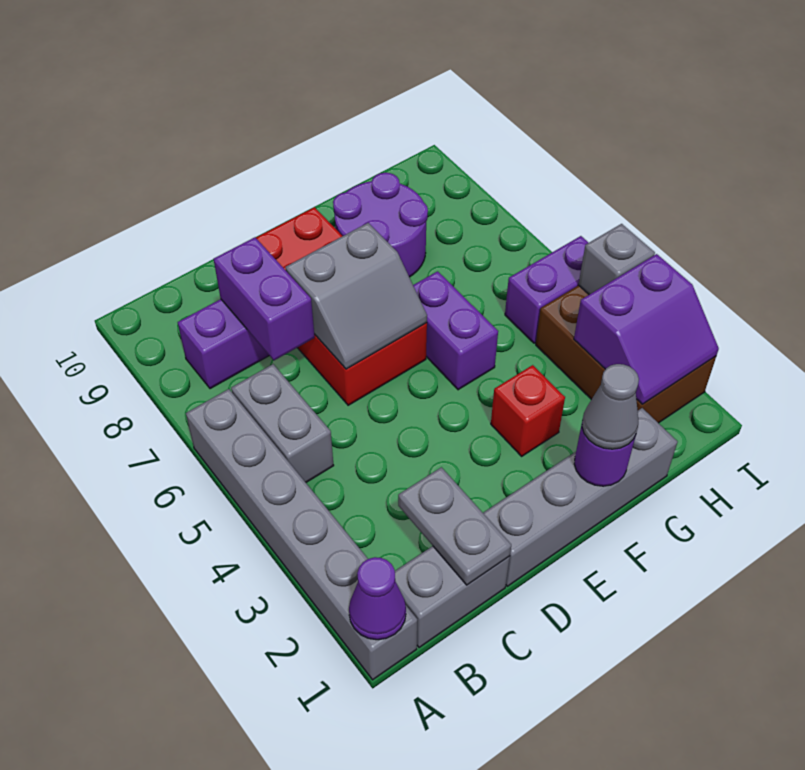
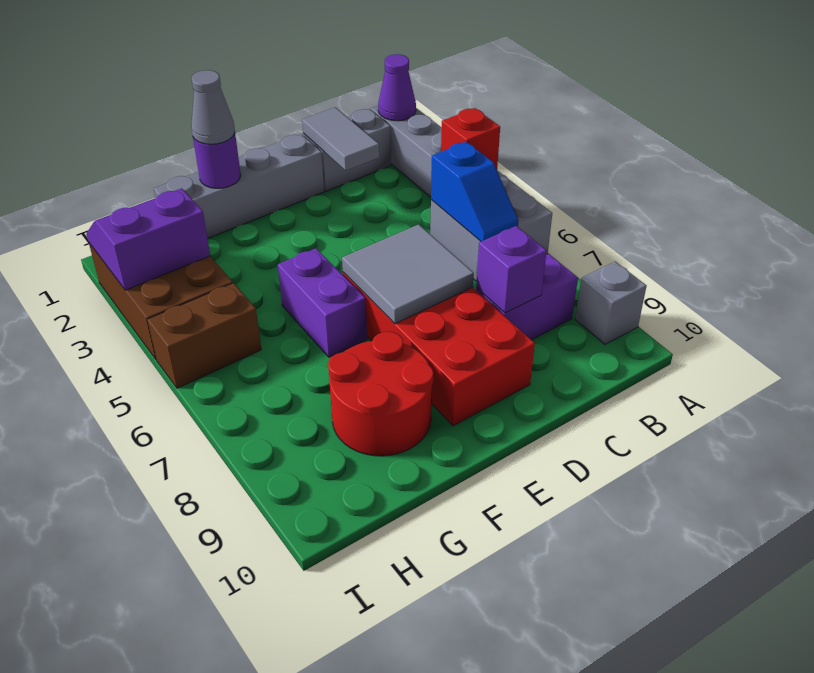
none -> blue slope B5:B6 level 2 top 5
grey plate C1:C2 level 2 -> grey tile C1:C2 level 2
purple brick C7:C8 level 2 -> purple brick C8 level 2
grey slope D6:E7 level 2 top 7 -> grey tile D6:E7 level 2
red brick F3 level 1 -> red brick A4 level 2
purple round brick F8:G9 level 1 -> red round brick F8:G9 level 1
purple brick H5:I5 level 1 -> brown brick H5:I5 level 1
grey brick I4 level 2 -> grey brick A9 level 1

